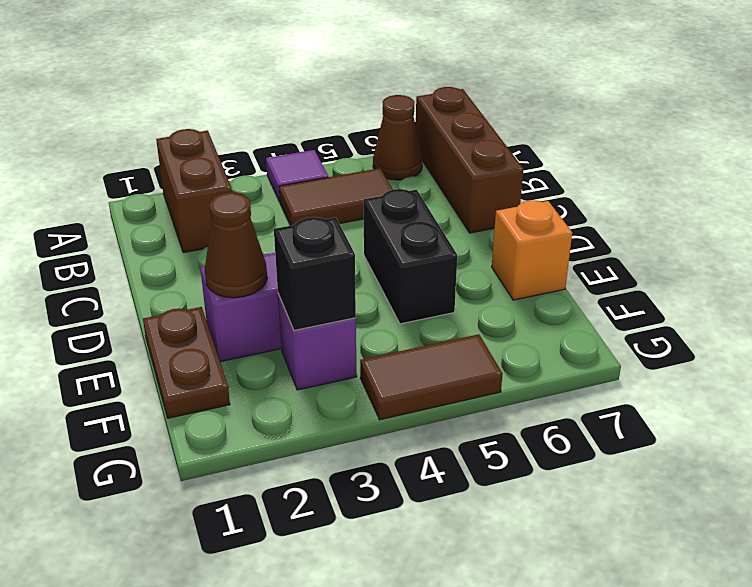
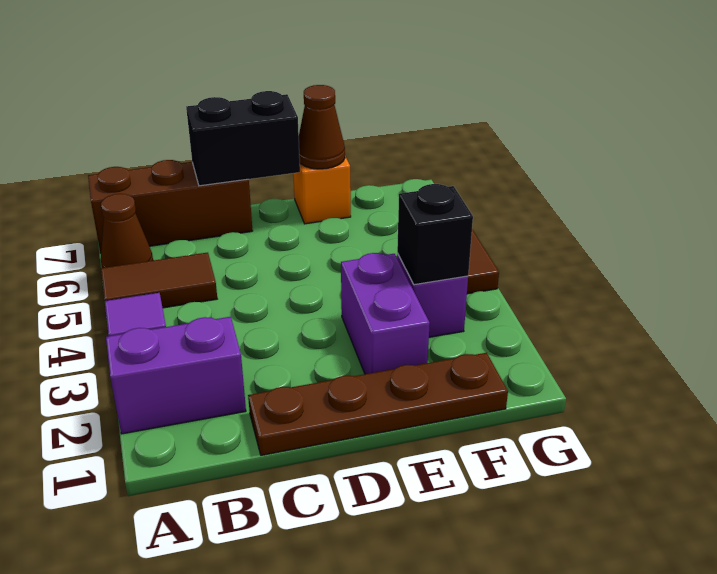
brown brick A2:B2 level 1 -> purple brick A2:B2 level 1
brown tile B4:B5 level 1 -> brown tile A5:B5 level 1
black brick D5:E5 level 1 -> black brick C7:D7 level 2
brown plate E1:F1 level 1 -> brown plate C1:F1 level 1
brown cone E2 level 2 -> brown cone E7 level 2

